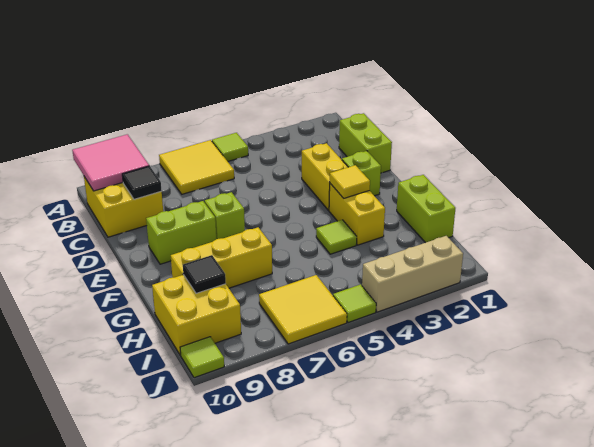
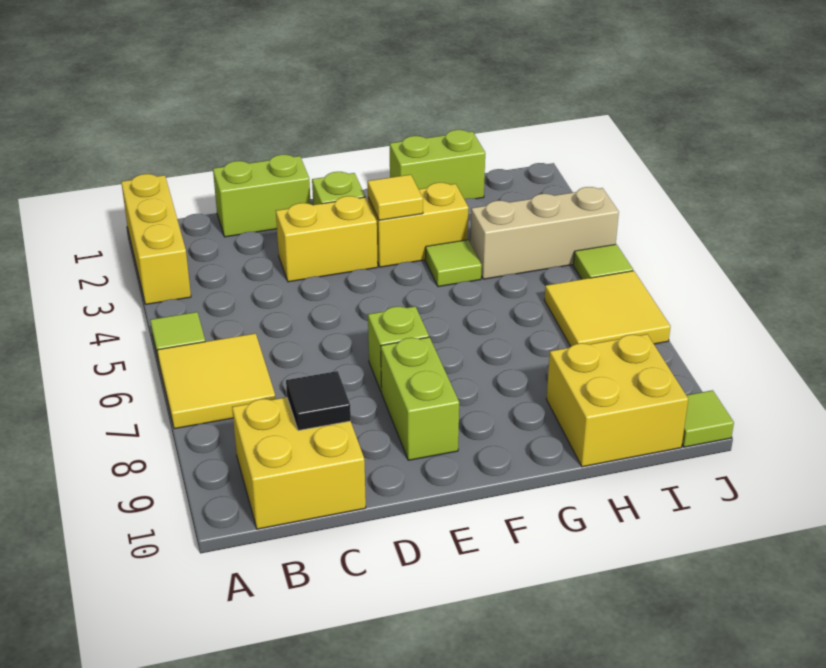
pink tile A9:B10 level 2 -> none
yellow brick G7:G9 level 1 -> yellow brick A1:A3 level 1
black tile H9 level 2 -> none
tan brick J2:J4 level 1 -> tan brick H4:J4 level 1

